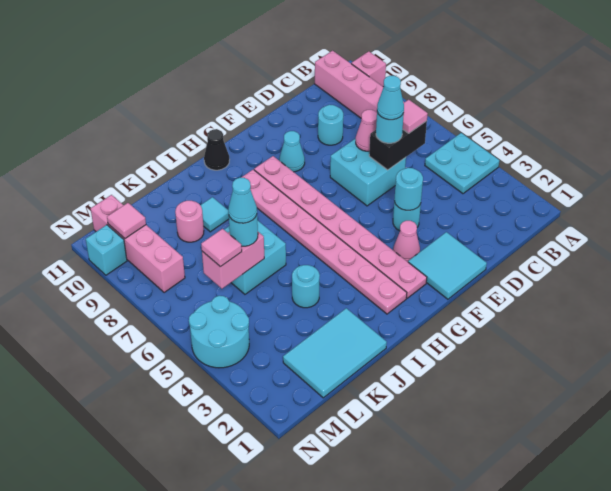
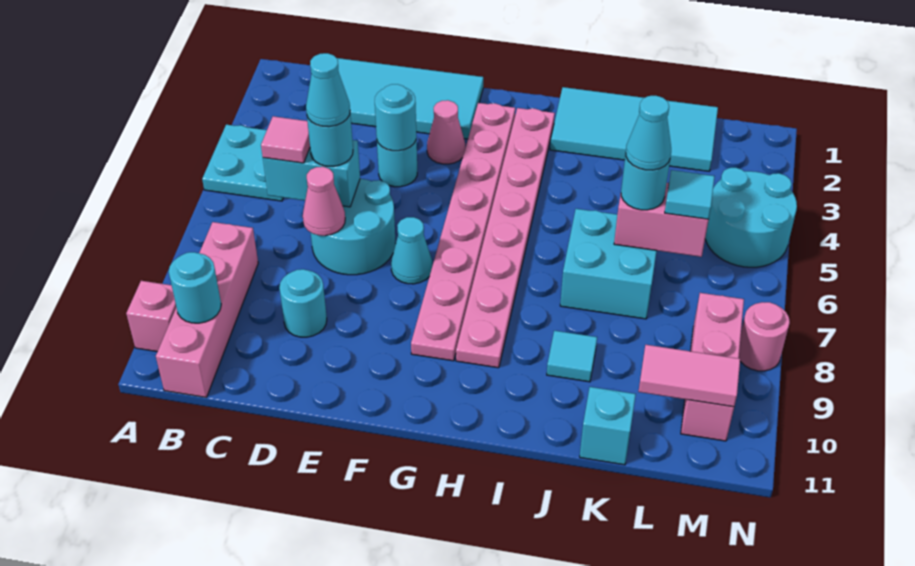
black brick C6:D6 level 2 -> cyan brick C6:D6 level 2
cyan brick D6:E7 level 1 -> cyan round brick D6:E7 level 1
cyan tile E1:F2 level 1 -> cyan tile C1:F2 level 1
cyan cone F9 level 1 -> cyan cone F7 level 1
black cone H11 level 1 -> none
cyan tile J1:L2 level 1 -> cyan tile I1:L2 level 1
cyan round brick J4 level 1 -> cyan round brick B10 level 2
pink round brick K9 level 1 -> pink round brick N8 level 1
pink tile L6 level 3 -> cyan tile L6 level 3
pink brick M8:M11 level 1 -> pink brick M8:M10 level 1
pink tile M10 level 2 -> pink tile L10:M10 level 2
cyan brick N10 level 1 -> cyan brick K11 level 1

